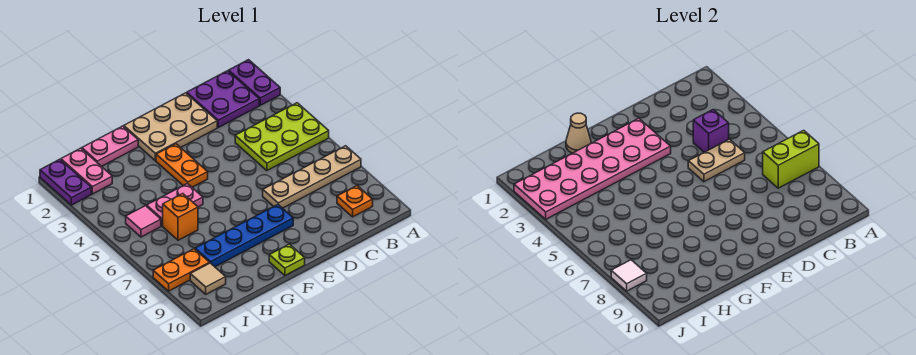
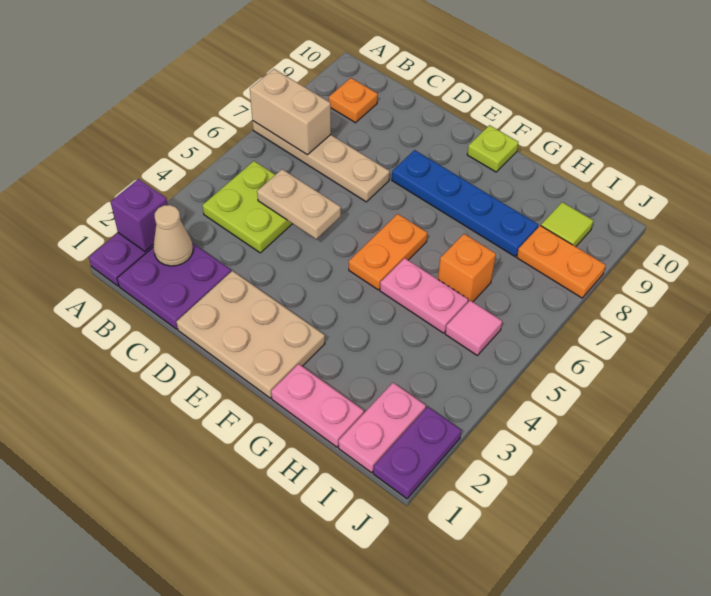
lime plate A4:C5 level 1 -> lime plate B4:C5 level 1
lime brick A7:B7 level 2 -> tan brick A7:B7 level 2
purple brick C4 level 2 -> purple brick A2 level 2
pink plate E2:J3 level 2 -> none
orange plate F3:F4 level 1 -> orange plate F5:F6 level 1
tan cone G1 level 2 -> tan cone B2 level 2
tan tile I9 level 1 -> lime tile I9 level 1
white tile J8 level 2 -> none

